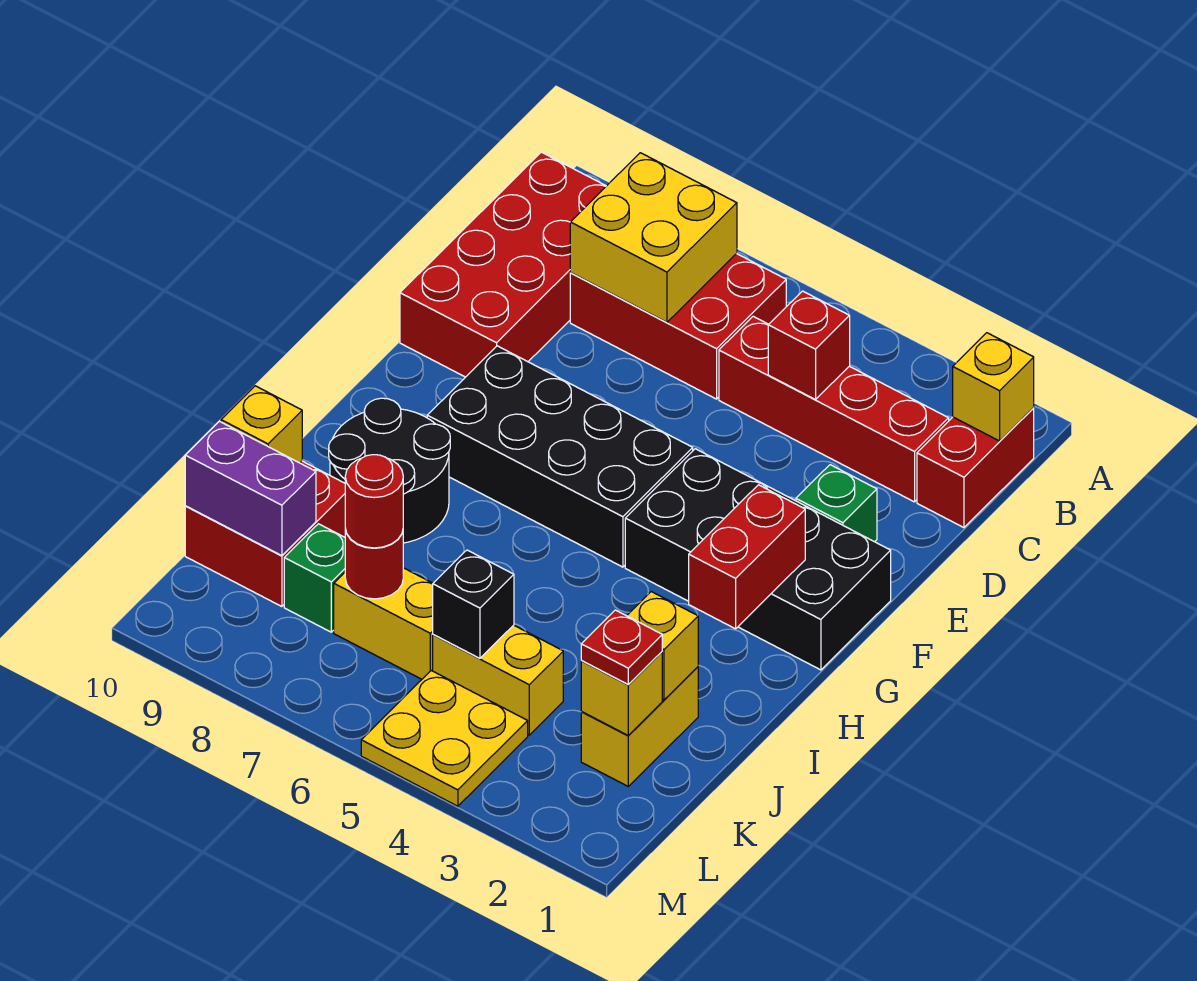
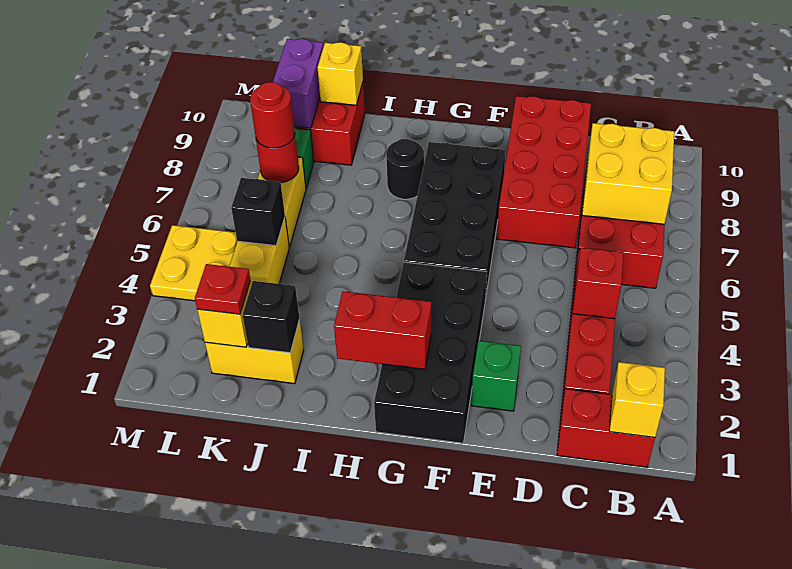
red brick B9:E10 level 1 -> red brick D7:E10 level 1
black round brick H8:I9 level 1 -> black round brick H8 level 1
yellow brick J2 level 2 -> black brick J2 level 2

